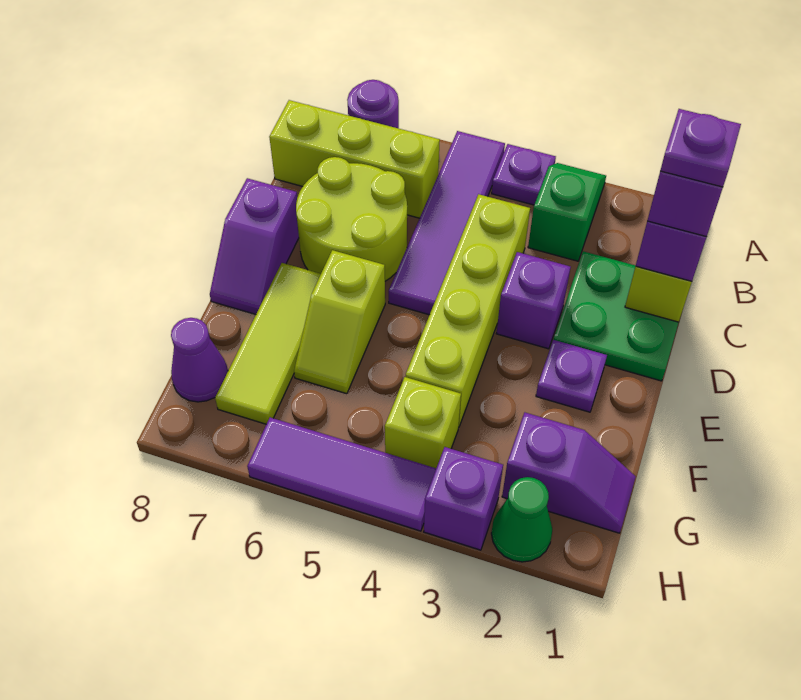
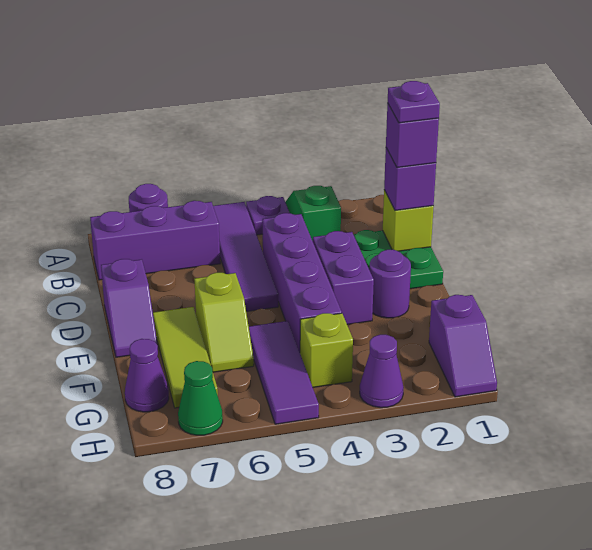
lime brick B6:B8 level 1 -> purple brick B6:B8 level 1
lime brick C4:F4 level 1 -> purple brick C4:F4 level 1
lime round brick C6:D7 level 1 -> none
purple brick D3 level 1 -> purple brick D3:E3 level 1
purple plate E2 level 1 -> purple round brick E2 level 1
purple slope G1:G2 level 1 top 2 -> purple slope G1:H1 level 1 top G
green cone H2 level 1 -> green cone H7 level 1
purple brick H3 level 1 -> purple cone H3 level 1
purple tile H4:H6 level 1 -> purple tile F5:H5 level 1

